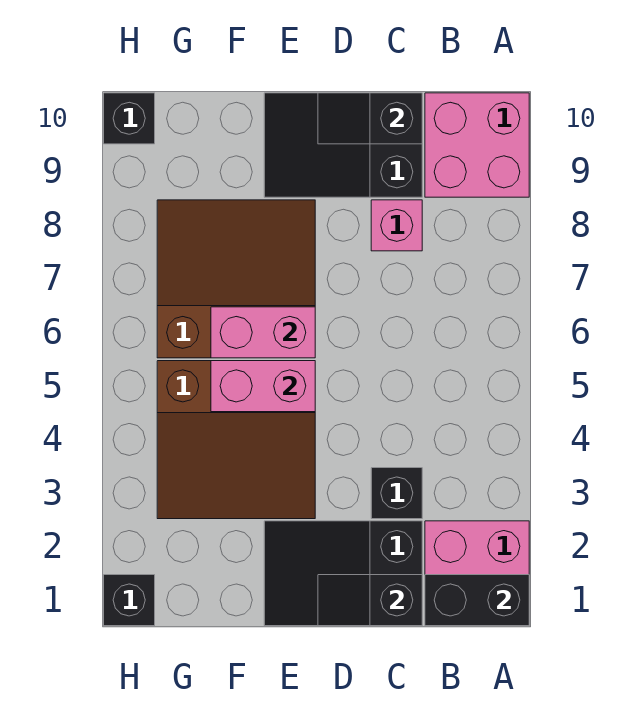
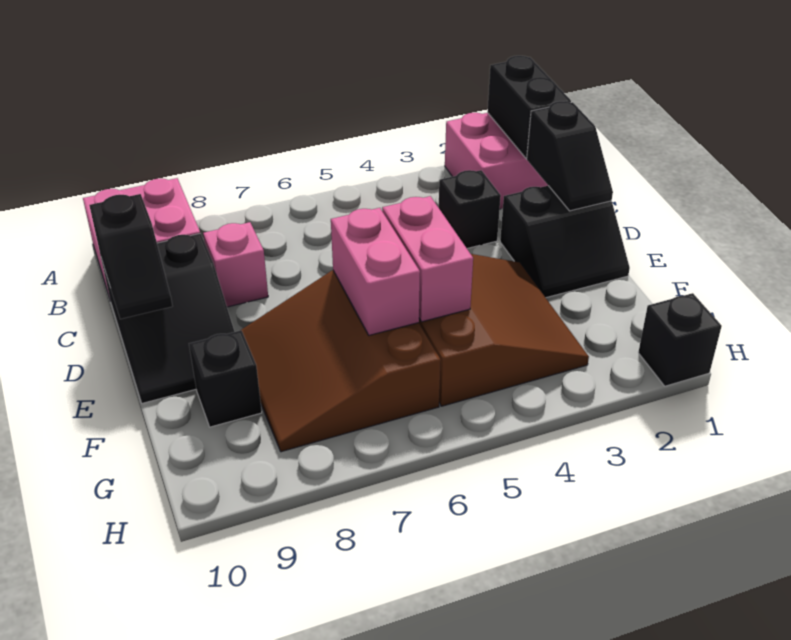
black slope C1:E2 level 1 top C -> black slope D1:E2 level 1 top D
black brick H10 level 1 -> black brick F9 level 1

